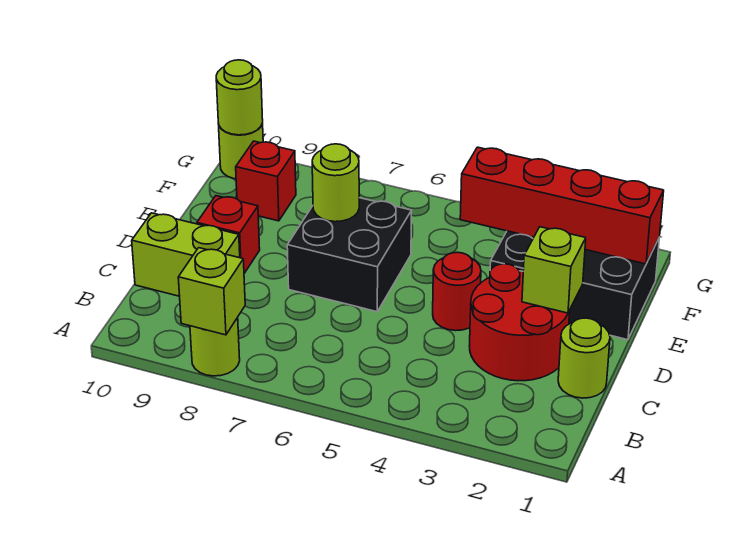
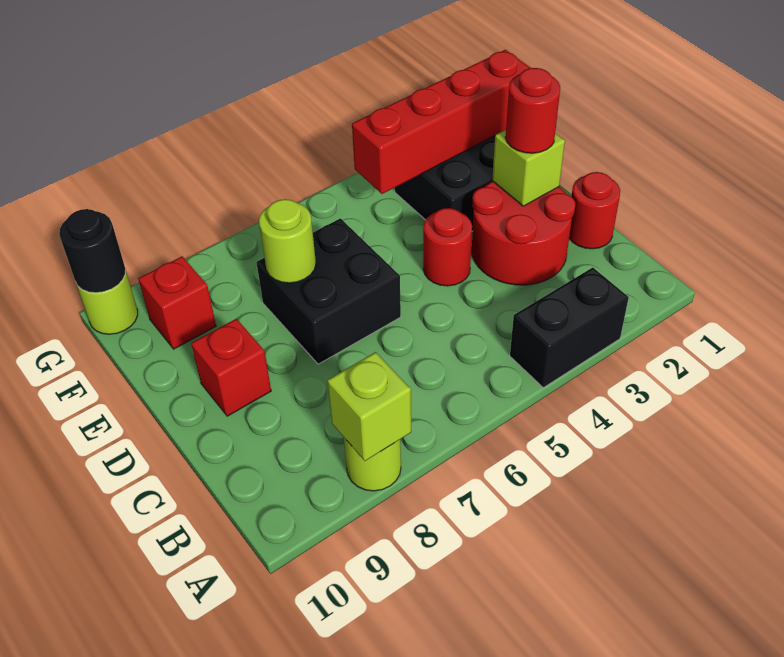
none -> black brick A3:A4 level 1
lime round brick C1 level 1 -> red round brick C1 level 1
lime brick C9:C10 level 1 -> none
none -> red round brick D2 level 3
lime round brick G10 level 2 -> black round brick G10 level 2

